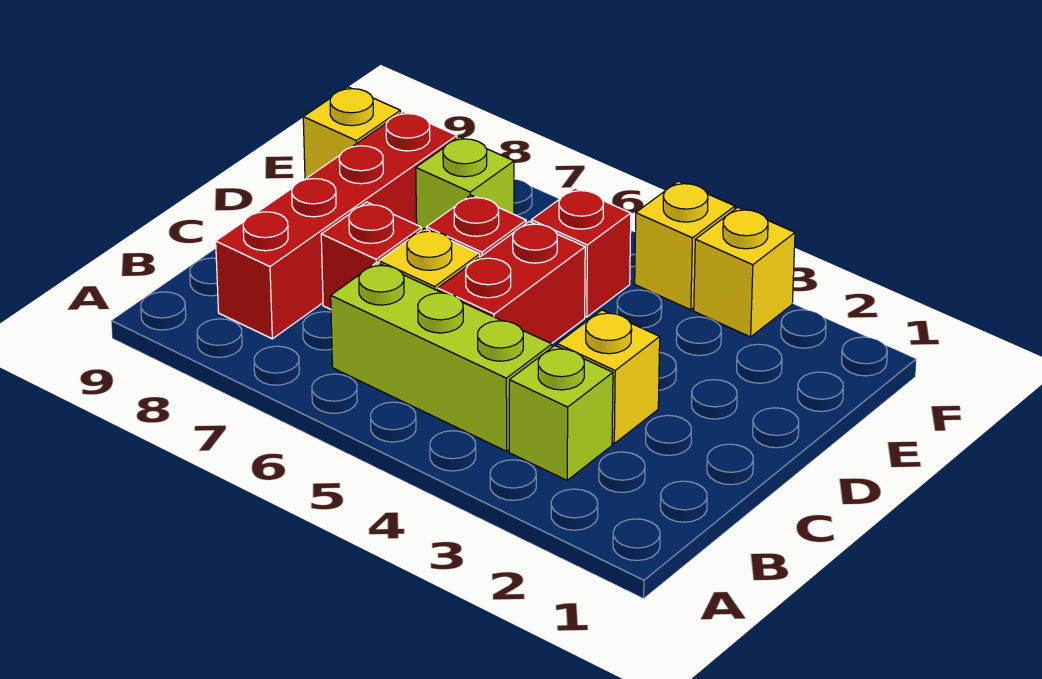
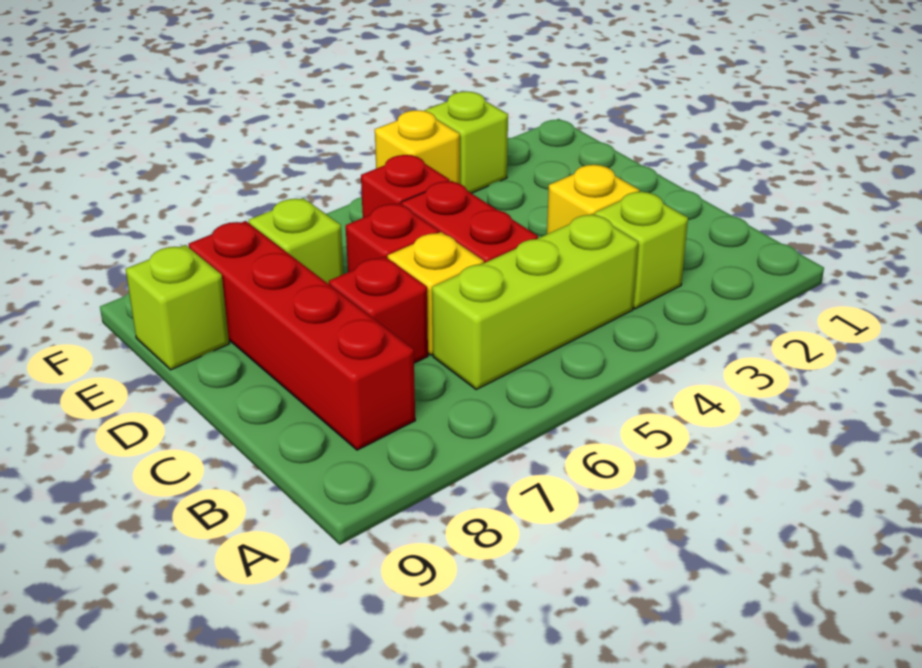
yellow brick E9 level 1 -> lime brick E9 level 1
yellow brick F3 level 1 -> lime brick F3 level 1

